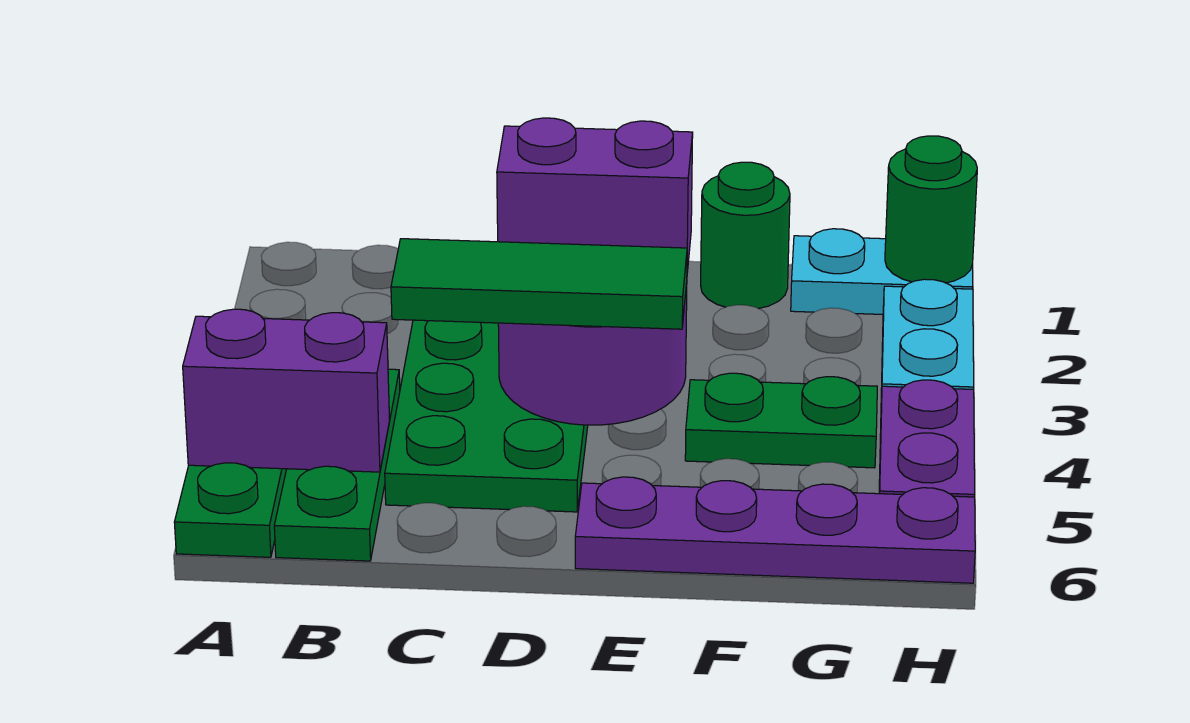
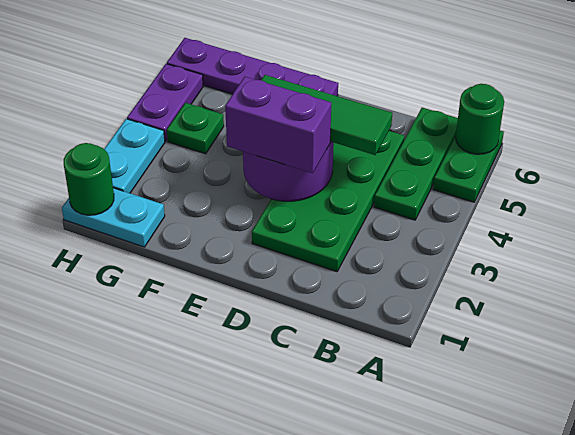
purple brick A5:B5 level 2 -> none
green round brick F1 level 1 -> green round brick A6 level 2
green plate F4:G4 level 1 -> green plate G4 level 1

